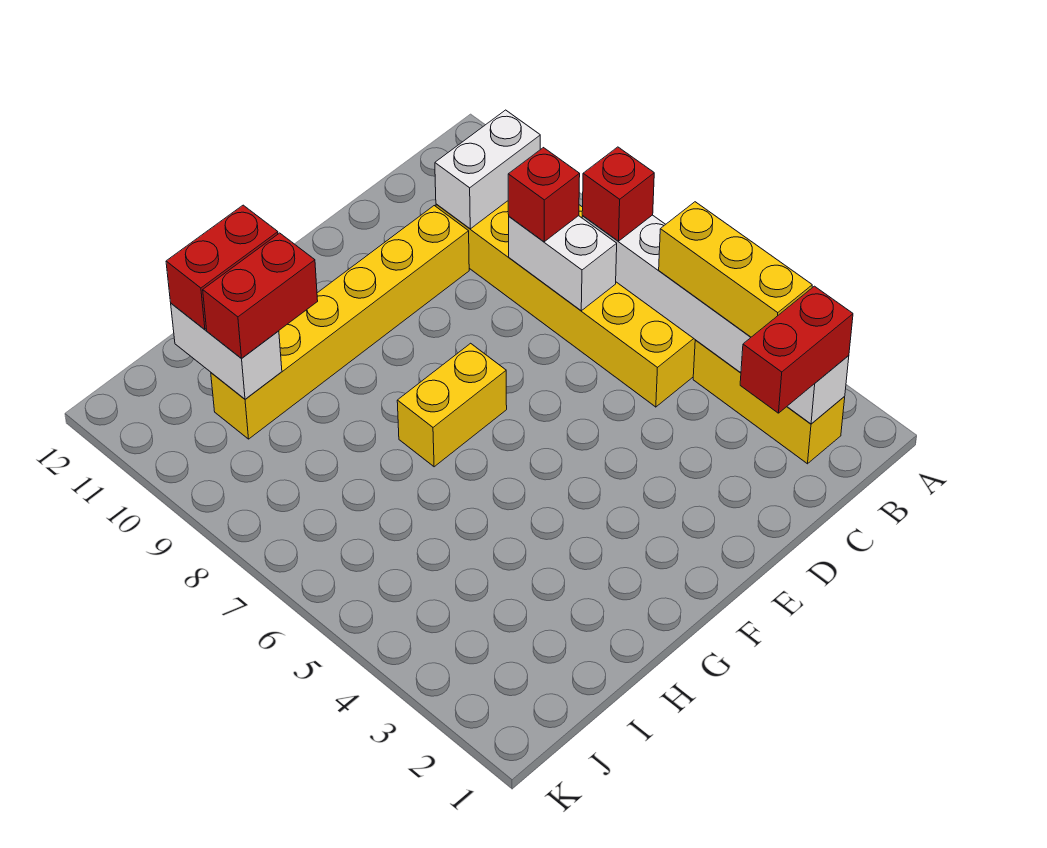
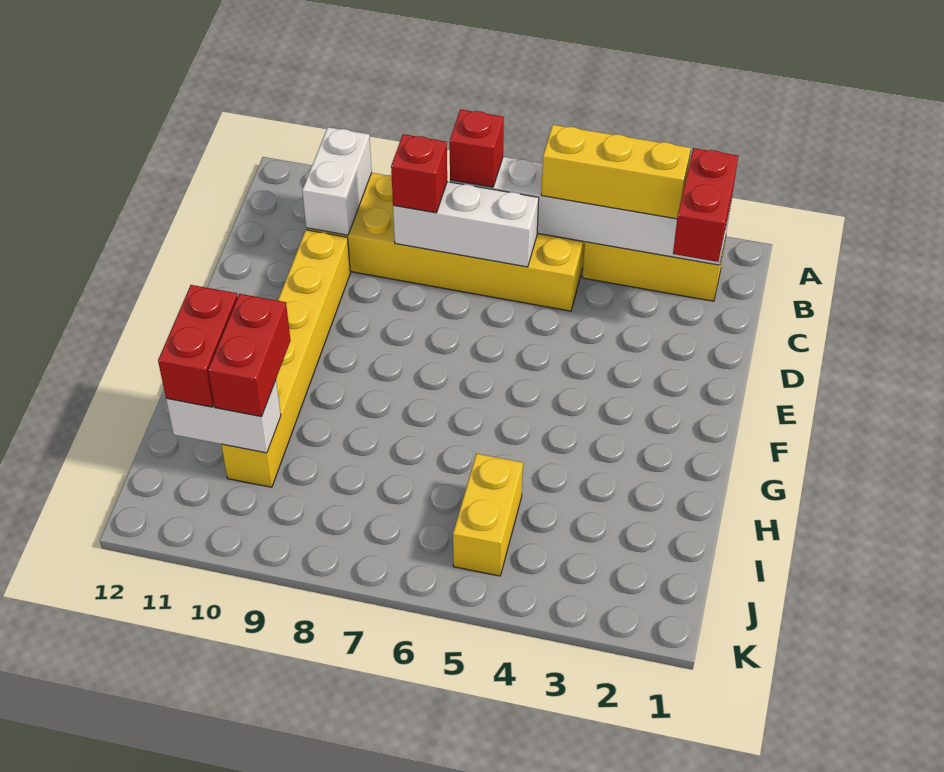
white brick C7:C8 level 2 -> white brick C6:C8 level 2
yellow brick F7:G7 level 1 -> yellow brick I5:J5 level 1

